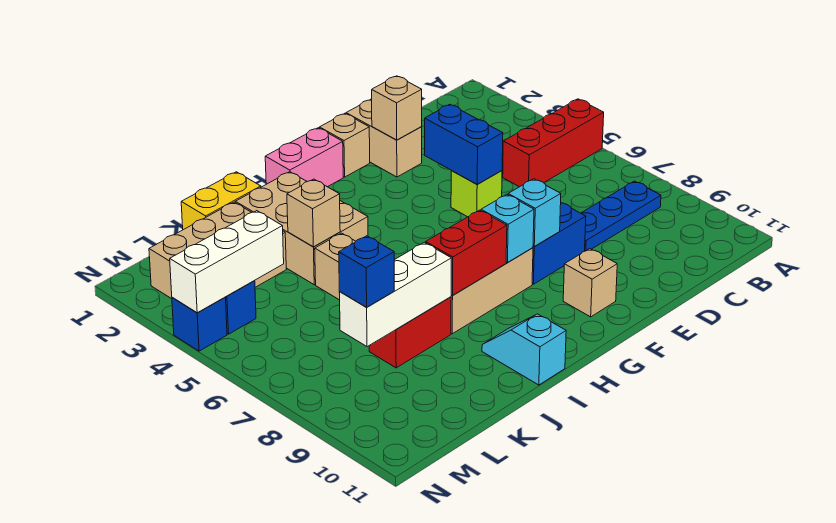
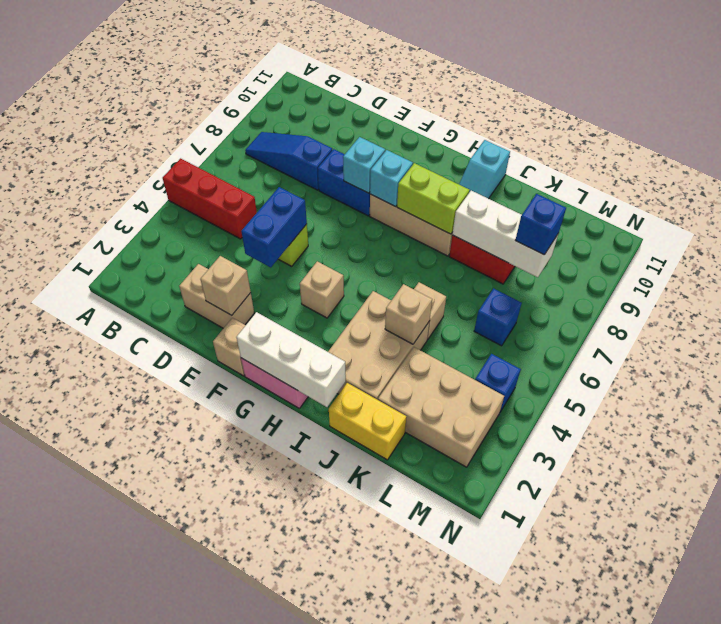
blue plate B8:D8 level 1 -> blue slope B8:D8 level 1 top D
tan brick E1:E2 level 1 -> tan brick D2:E2 level 1
tan brick F10 level 1 -> tan brick G4 level 1
red brick H8:I8 level 2 -> lime brick H8:I8 level 2
white brick L4:N4 level 2 -> white brick G1:I1 level 2
blue brick N4 level 1 -> blue brick L6 level 1

